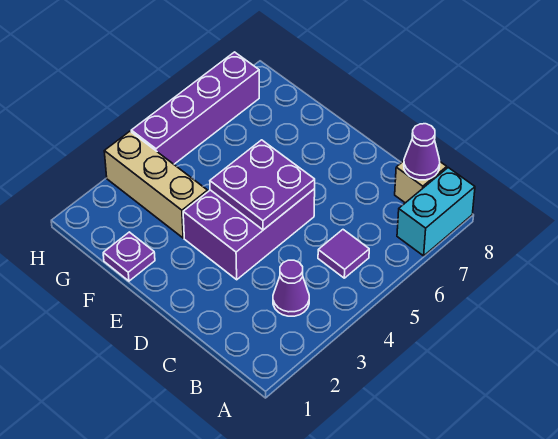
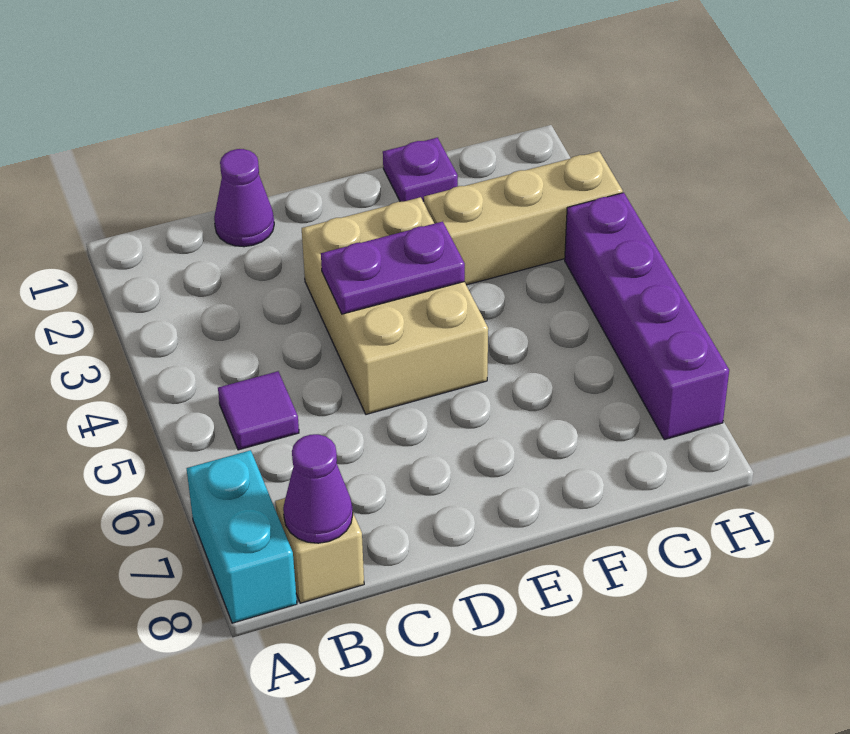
purple cone B3 level 1 -> purple cone C1 level 1
purple brick D3:E5 level 1 -> tan brick D3:E5 level 1
purple plate D4:E5 level 2 -> purple plate D4:E4 level 2

